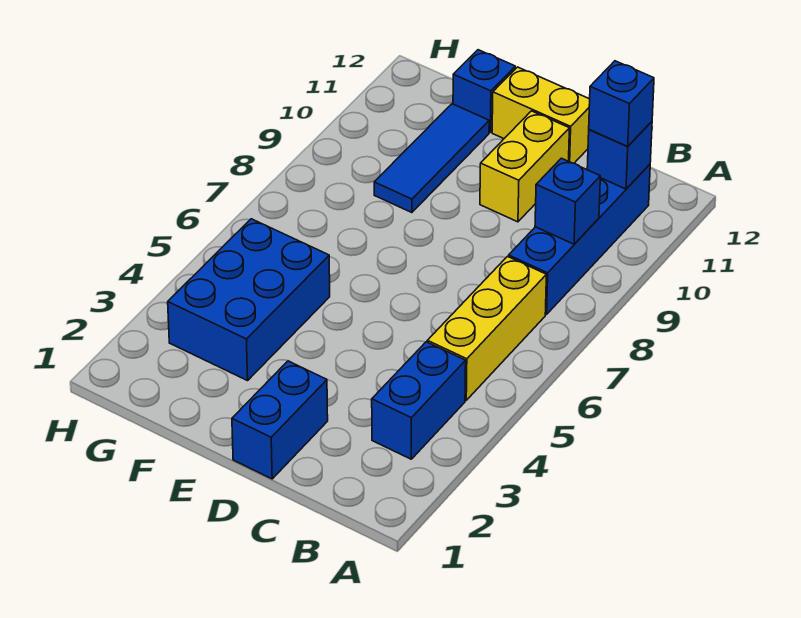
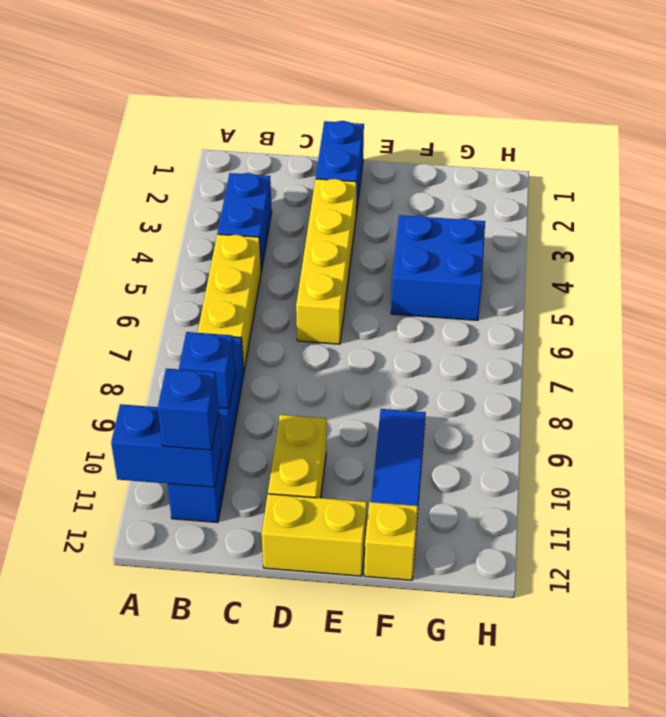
blue brick B11 level 2 -> blue brick A11:B11 level 2
none -> yellow brick D3:D6 level 1
blue brick F3:G5 level 1 -> blue brick F4:G5 level 1
blue brick F12 level 1 -> yellow brick F12 level 1

